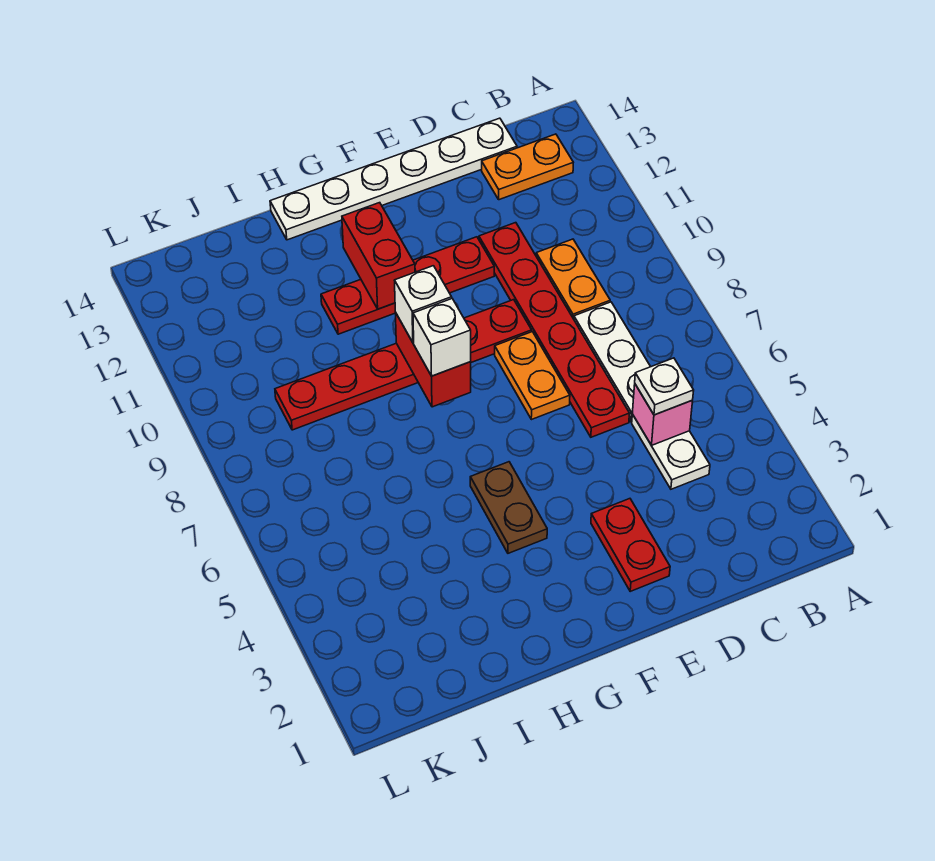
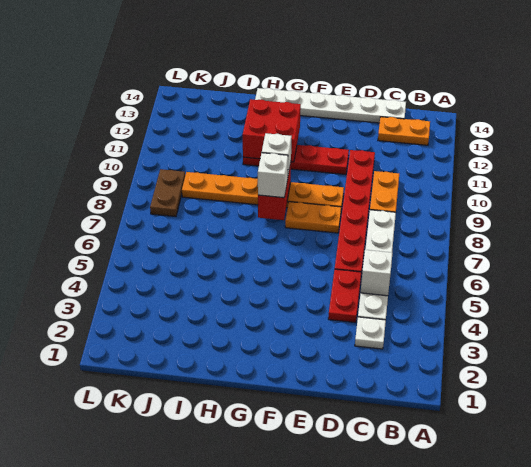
pink brick C5 level 2 -> white brick C5 level 2
white plate C5 level 3 -> white plate C3 level 1
red plate E2:E3 level 1 -> red plate D4:D5 level 1
orange plate E7:E8 level 1 -> orange plate E8:F8 level 1
red plate E9:J9 level 1 -> orange plate E9:J9 level 1
brown plate G4:G5 level 1 -> brown plate K8:K9 level 1
red brick G11:G12 level 2 -> red brick G11:H12 level 2

